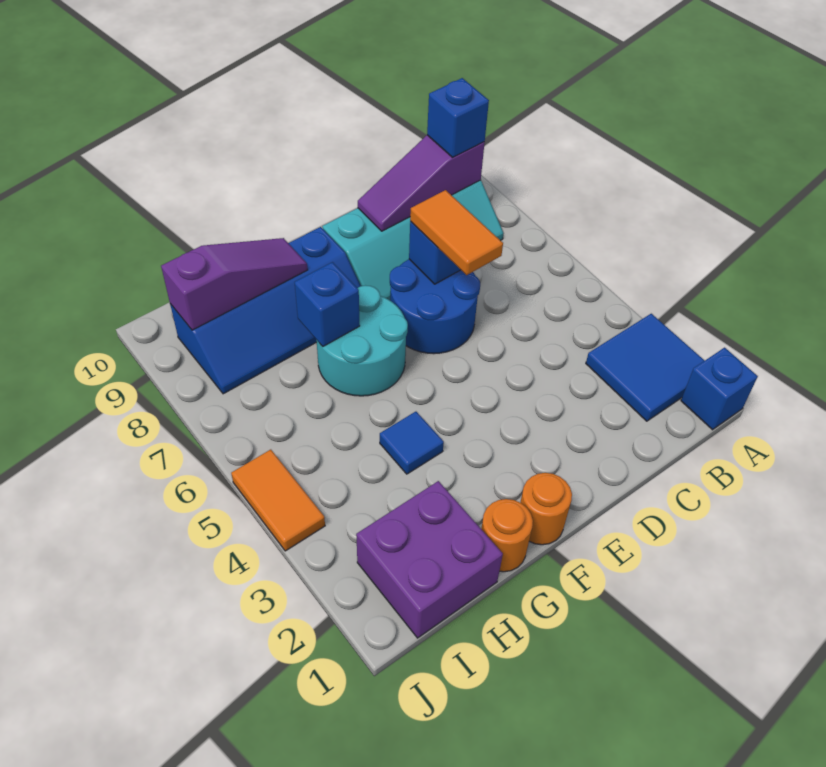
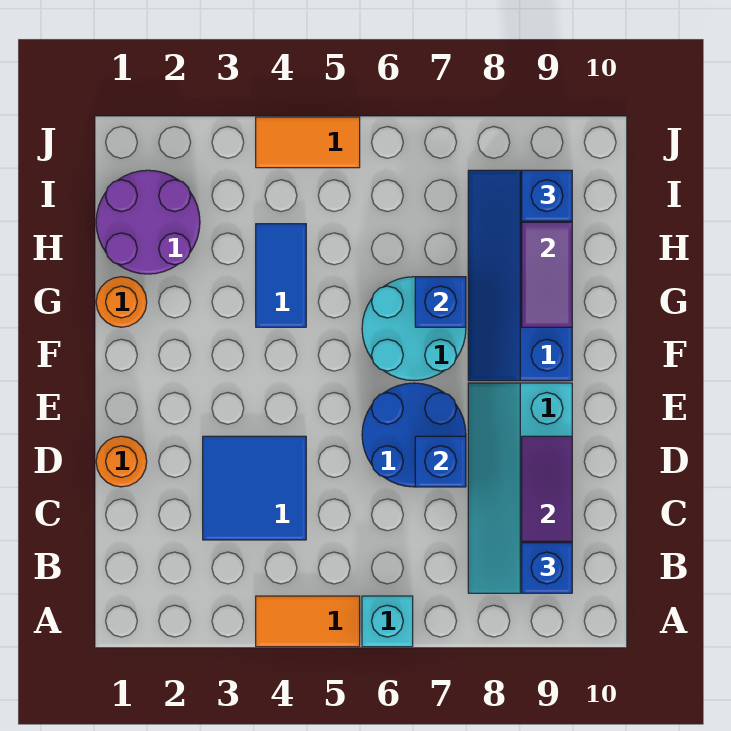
blue brick A1 level 1 -> blue brick I9 level 3
blue tile A2:B3 level 1 -> blue tile C3:D4 level 1
none -> cyan brick A6 level 1
orange tile D6:D7 level 3 -> orange tile A4:A5 level 1
orange round brick F1 level 1 -> orange round brick D1 level 1
blue tile G4 level 1 -> blue tile G4:H4 level 1
purple brick H1:I2 level 1 -> purple round brick H1:I2 level 1

